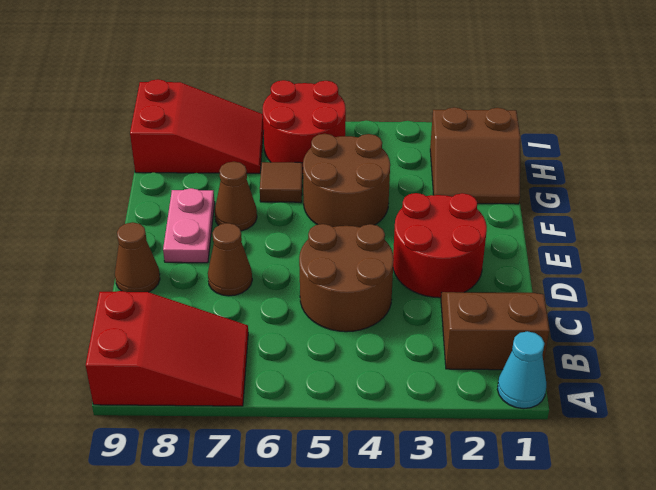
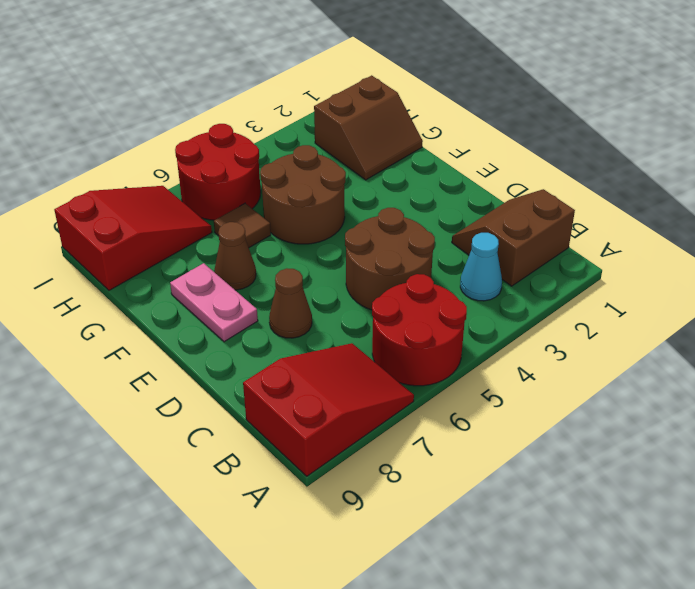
cyan cone A1 level 1 -> cyan cone B3 level 1
red round brick D2:E3 level 1 -> red round brick A5:B6 level 1
brown cone D9 level 1 -> none

